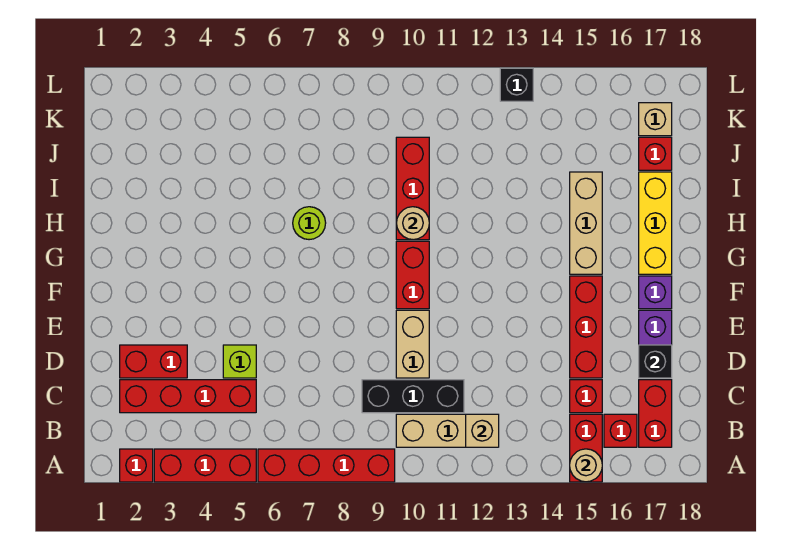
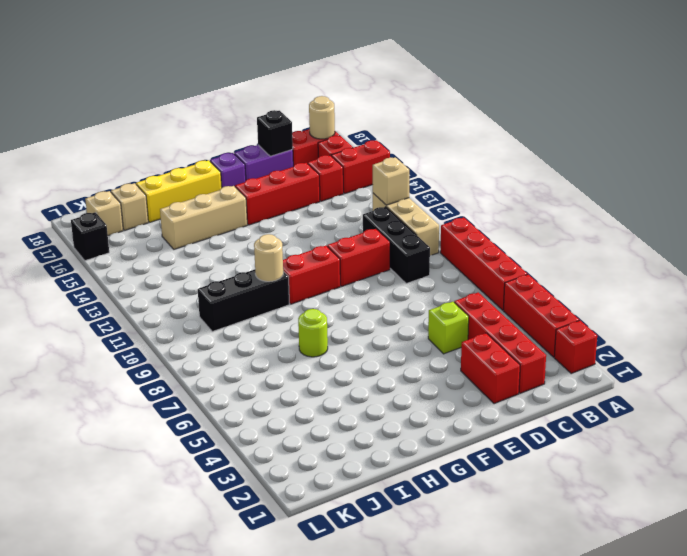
tan round brick A15 level 2 -> tan round brick B17 level 2
tan brick D10:E10 level 1 -> red brick D10:E10 level 1
red brick H10:J10 level 1 -> black brick H10:J10 level 1
red brick J17 level 1 -> tan brick J17 level 1
black brick L13 level 1 -> black brick L16 level 1

